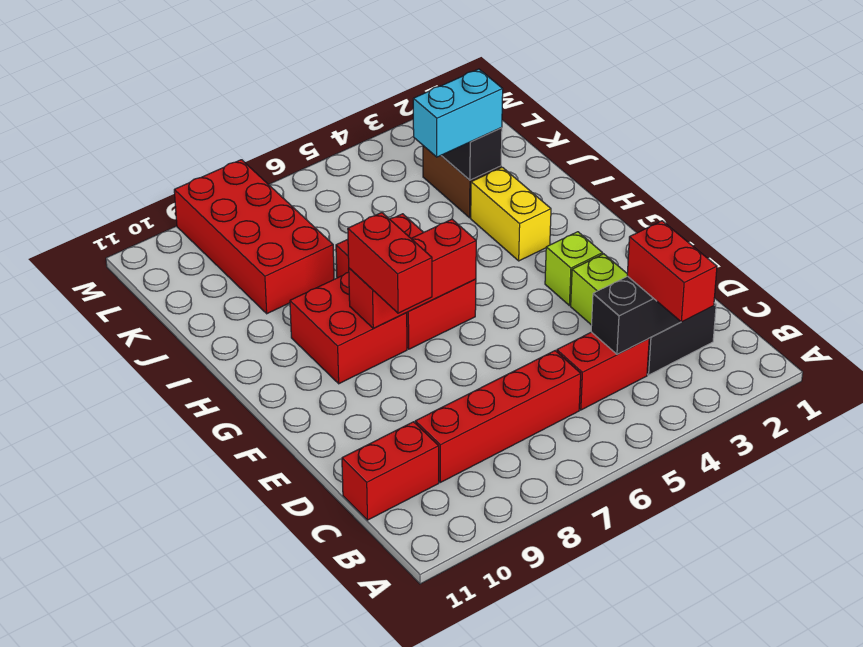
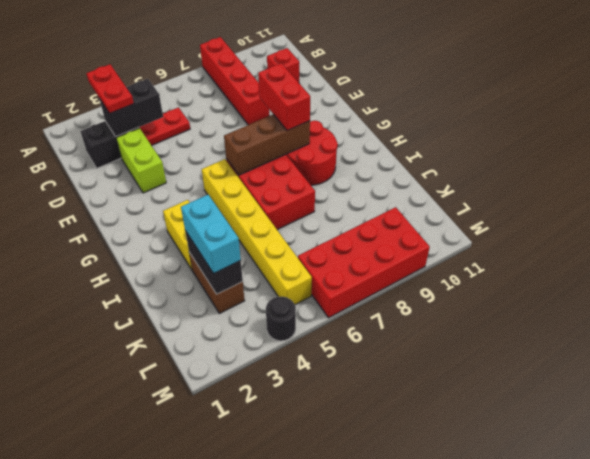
red brick B3:C3 level 3 -> red plate B3:C3 level 3
red brick C4:C5 level 1 -> red plate C4:C5 level 1
red brick C6:C9 level 1 -> red brick A8:D8 level 1
red brick C10:C11 level 1 -> red brick C10 level 1
lime brick F3 level 1 -> none
none -> yellow brick G5:L5 level 1
red brick G6:G8 level 2 -> brown brick G6:G8 level 2
red brick G8:H9 level 1 -> red round brick G8:H9 level 1
cyan brick J3:J4 level 3 -> cyan brick J3:K3 level 3
red brick J8:M9 level 1 -> red brick L6:M9 level 1
none -> black round brick M4 level 1

